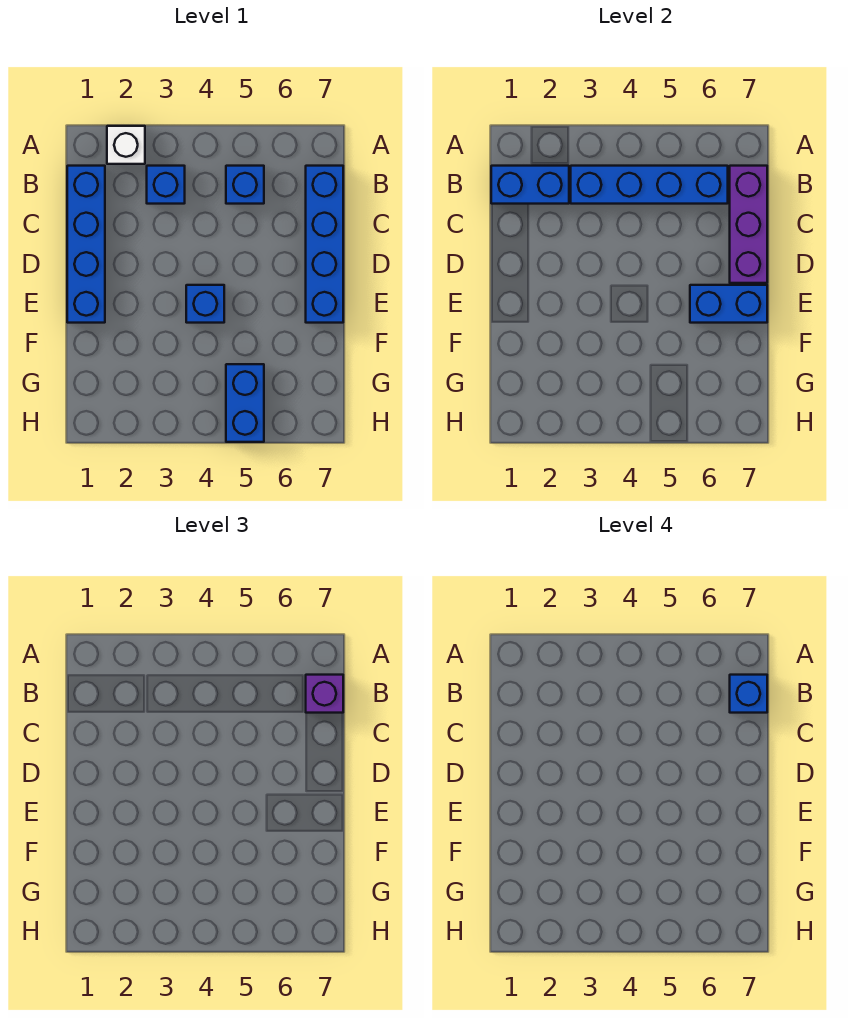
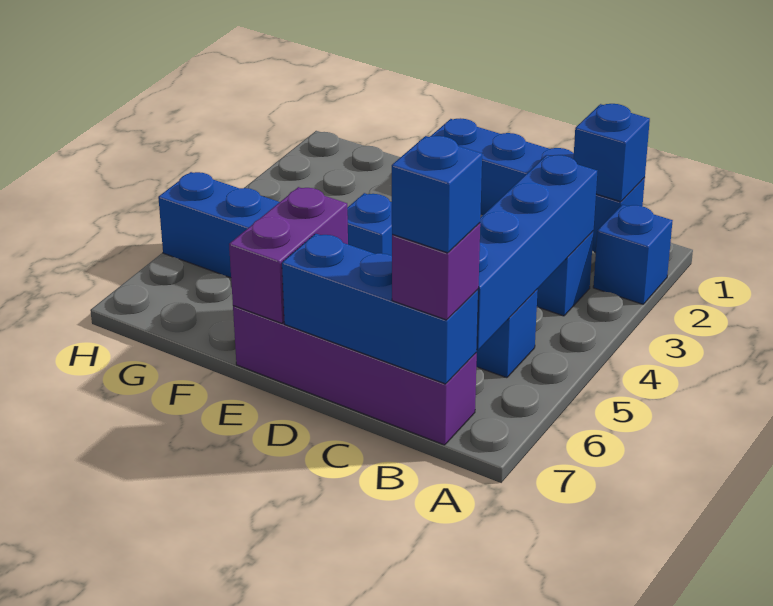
white brick A2 level 1 -> blue brick A2 level 1
blue brick B1:B2 level 2 -> blue brick B1 level 2
blue brick B7:E7 level 1 -> purple brick B7:E7 level 1
purple brick B7:D7 level 2 -> blue brick B7:D7 level 2
blue brick E6:E7 level 2 -> purple brick E6:E7 level 2

